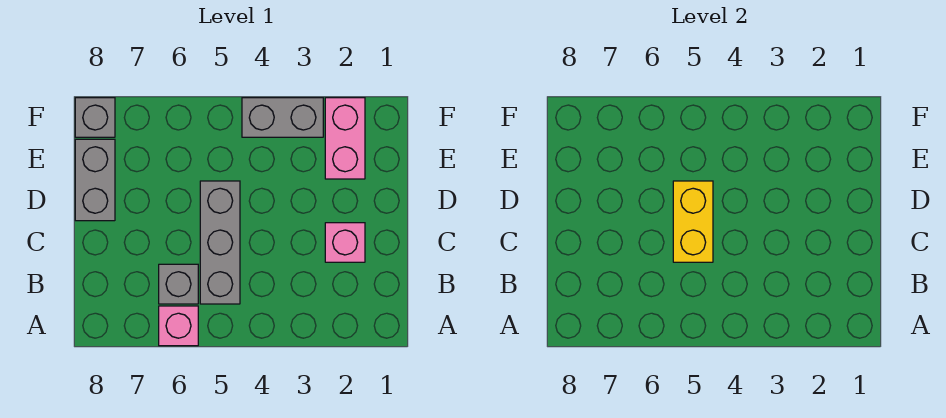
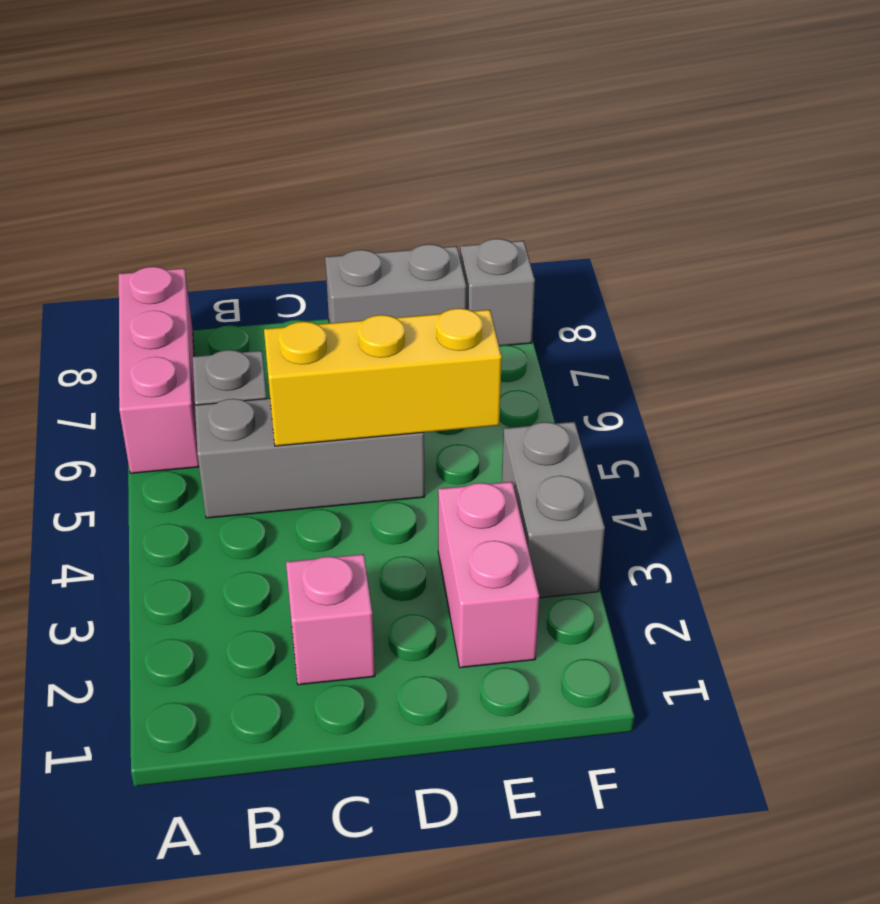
pink brick A6 level 1 -> pink brick A6:A8 level 1
yellow brick C5:D5 level 2 -> yellow brick C5:E5 level 2
pink brick E2:F2 level 1 -> pink brick E2:E3 level 1

